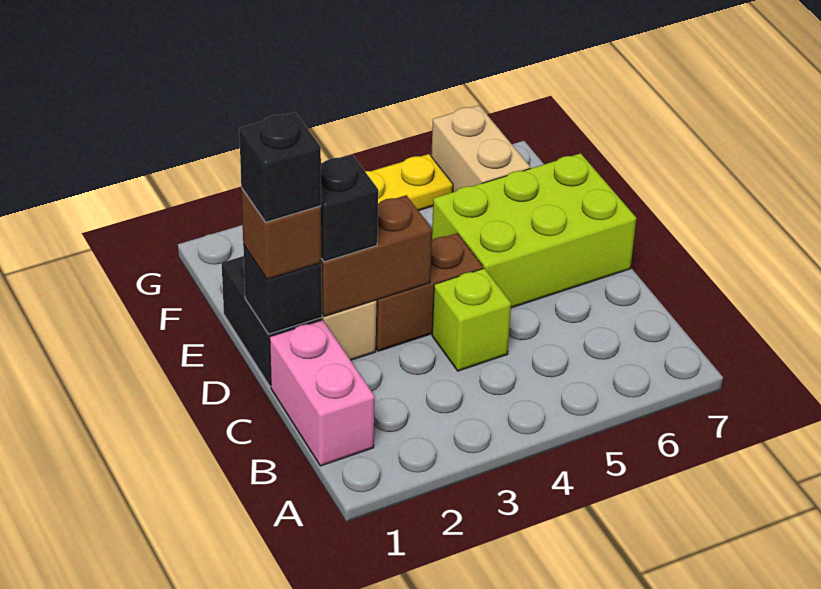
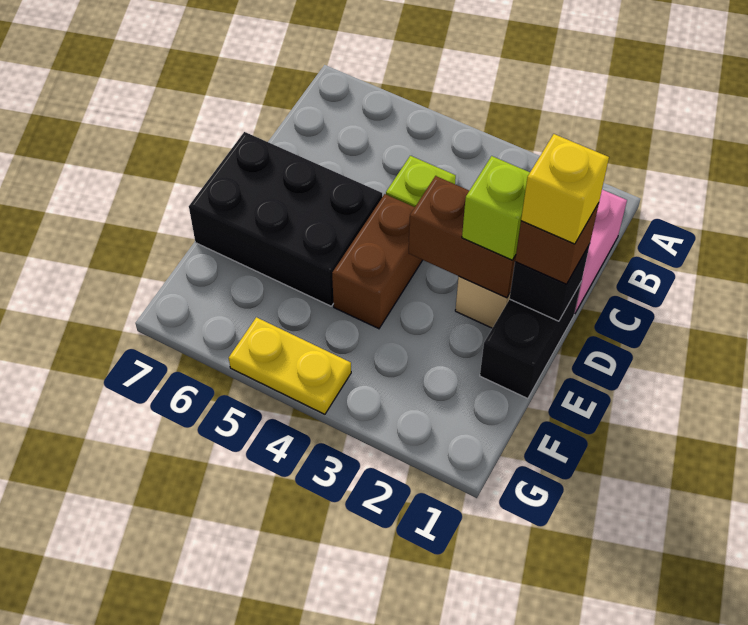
black brick D1 level 4 -> yellow brick D1 level 4
black brick D2 level 3 -> lime brick D2 level 3
brown brick D3:D4 level 1 -> brown brick D4:E4 level 1
lime brick D5:E7 level 1 -> black brick D5:E7 level 1
tan brick F6:G6 level 1 -> none

